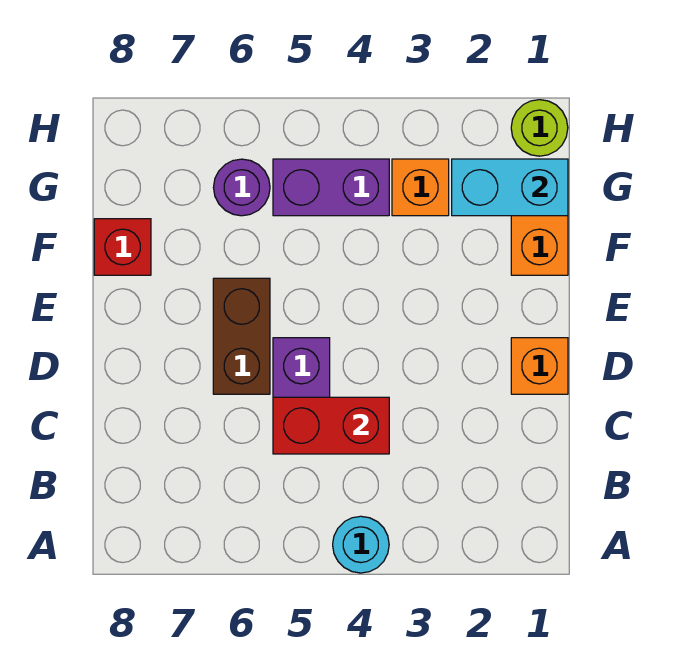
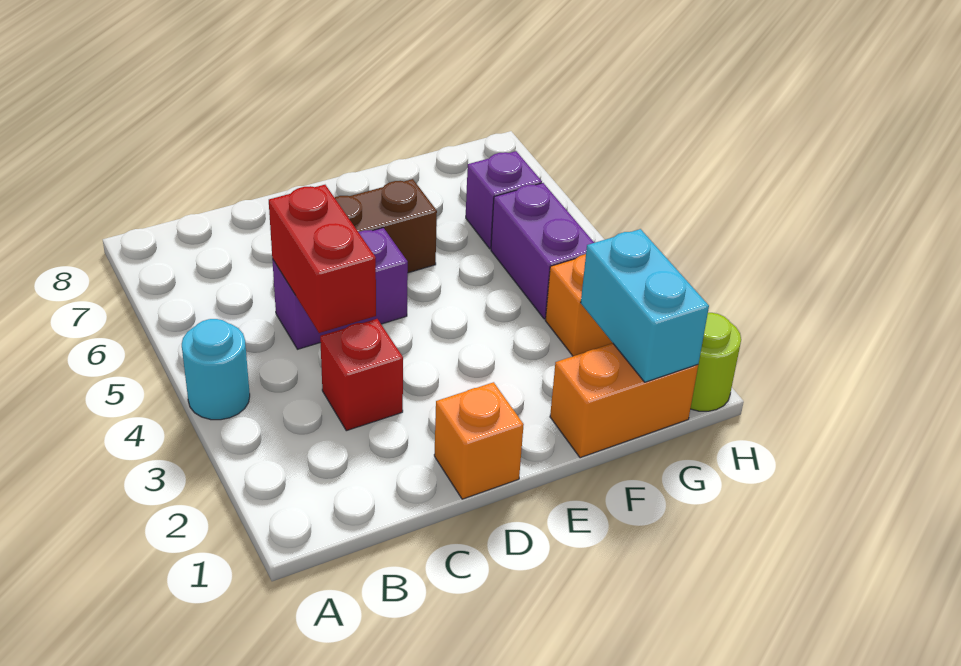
red brick F8 level 1 -> red brick C3 level 1
purple round brick G6 level 1 -> purple brick G6 level 1

